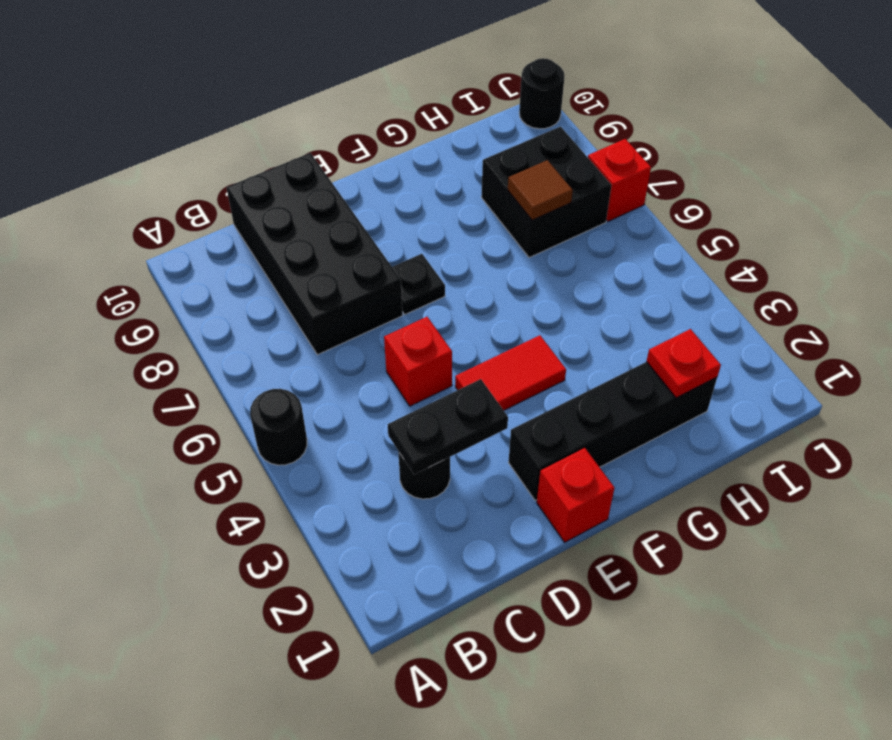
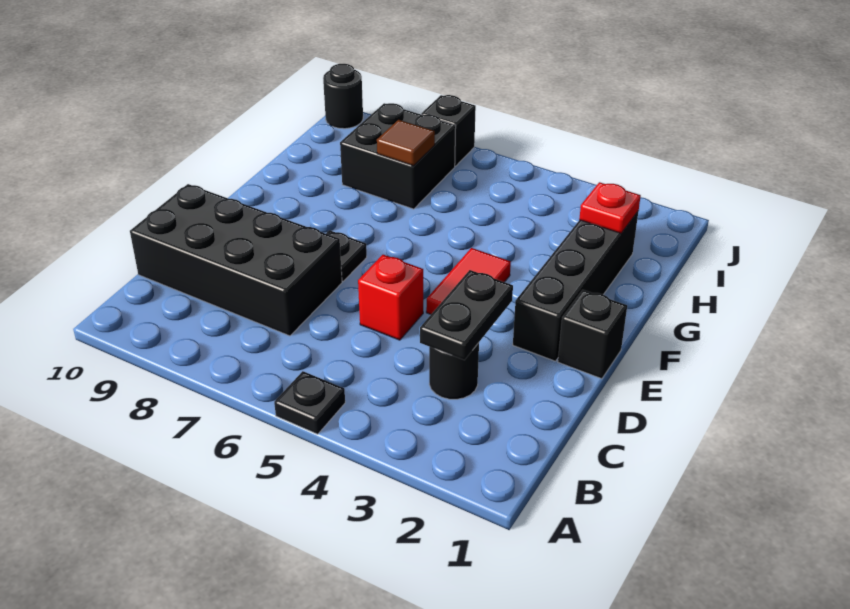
black round brick A5 level 1 -> black plate A5 level 1
red brick E1 level 1 -> black brick E1 level 1
red brick J7 level 1 -> black brick J7 level 1

